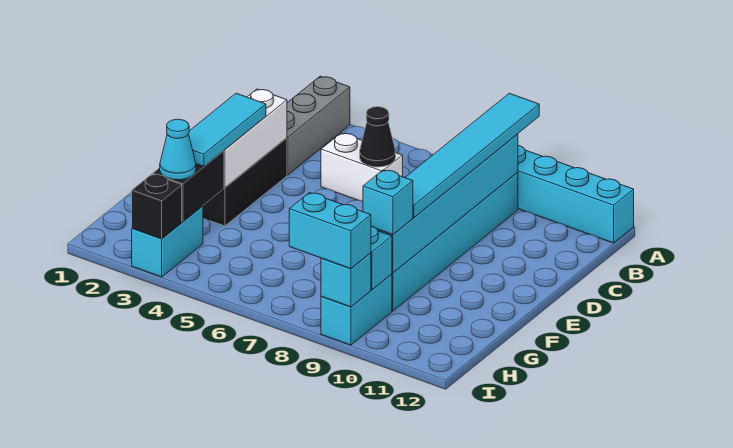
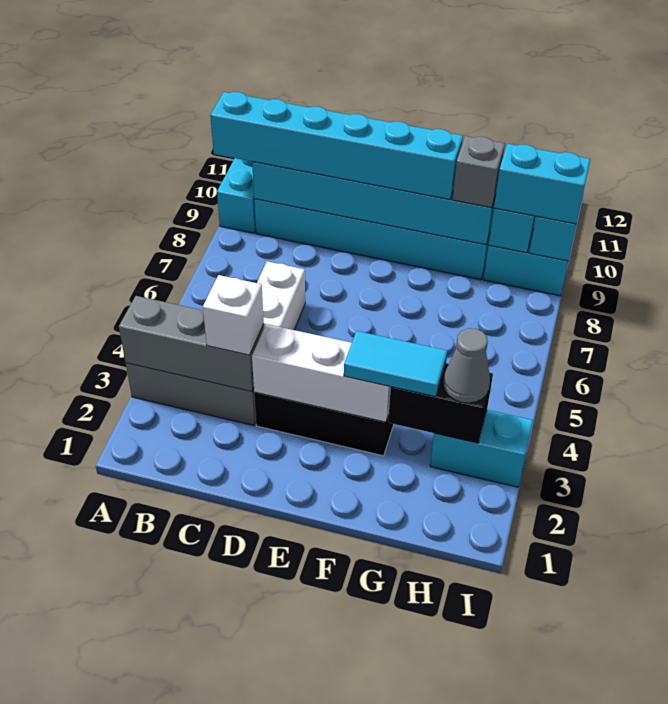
none -> grey brick A3:C3 level 2
cyan tile A9:F9 level 3 -> cyan brick A9:F9 level 3
none -> white brick C3 level 3
black cone C6 level 2 -> none
cyan tile E3:G3 level 3 -> cyan tile F3:G3 level 3
cyan brick G9 level 3 -> grey brick G9 level 3
cyan cone H3 level 3 -> grey cone H3 level 3
black brick I3 level 2 -> none
cyan brick I8:I9 level 3 -> cyan brick H9:I9 level 3

